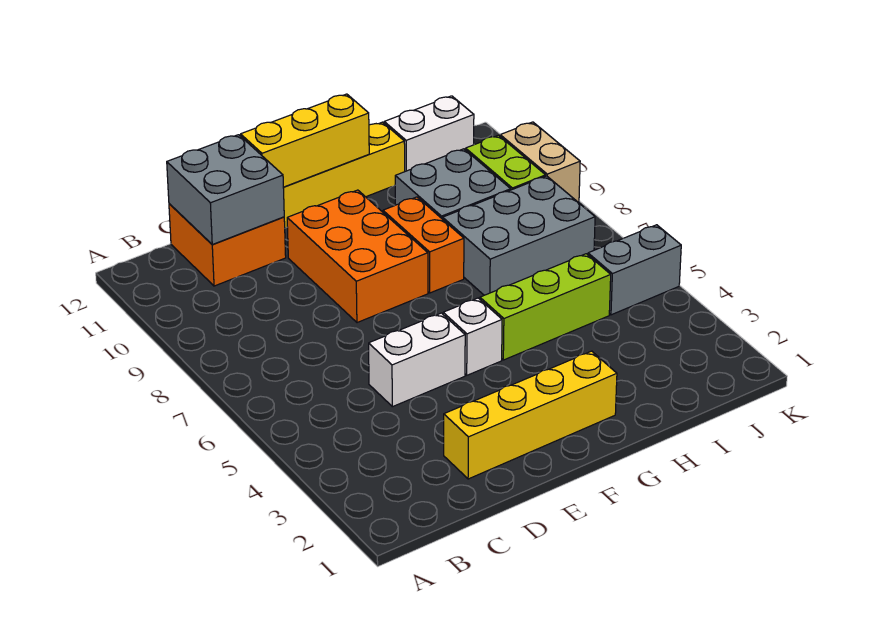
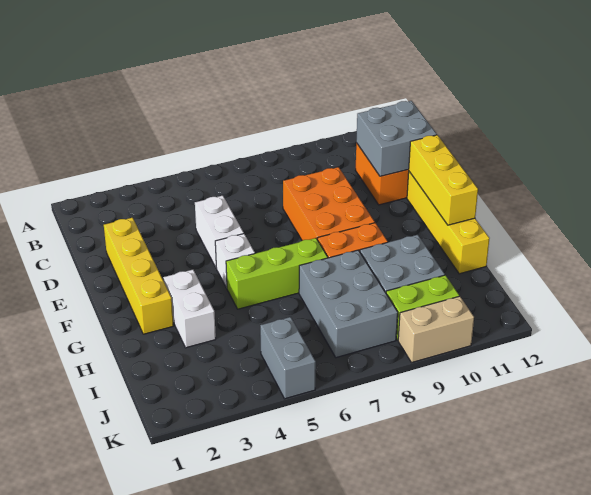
orange brick E8:F10 level 1 -> orange brick D8:F9 level 1
lime brick G5:I5 level 1 -> lime brick G5:G7 level 1
white brick I12:J12 level 1 -> white brick G3:H3 level 1

